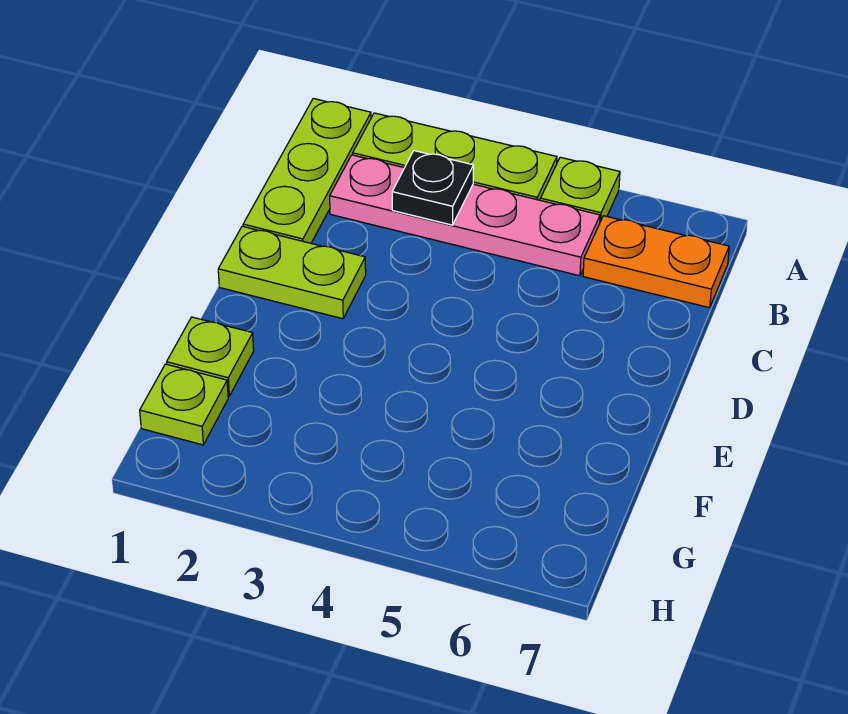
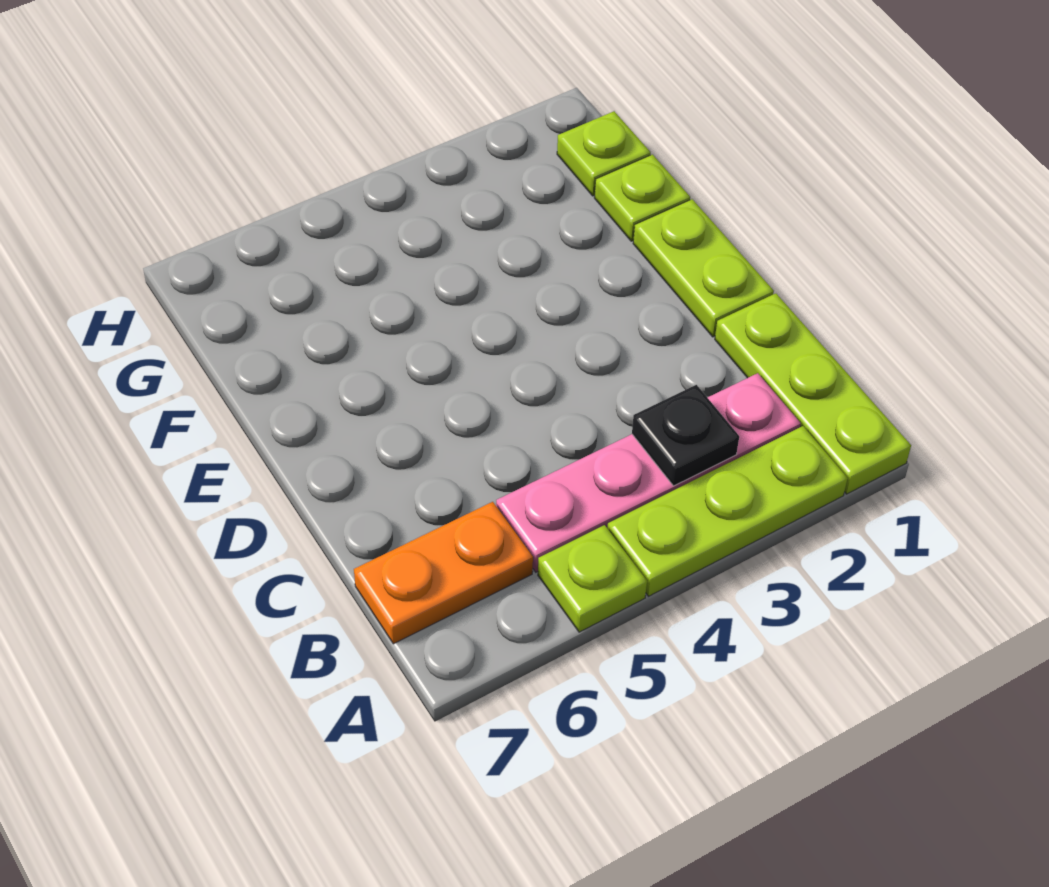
lime plate D1:D2 level 1 -> lime plate D1:E1 level 1

